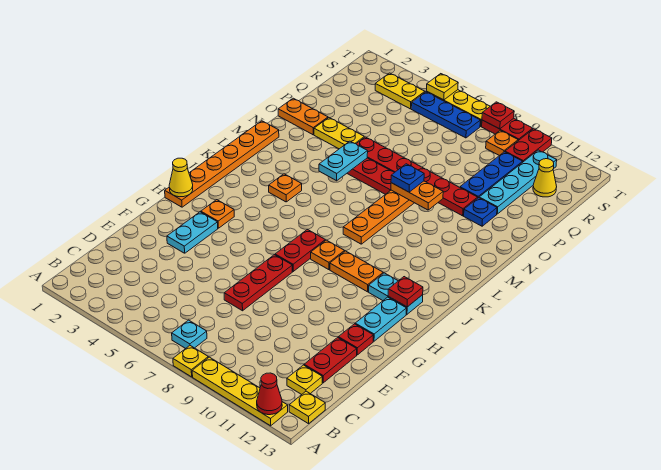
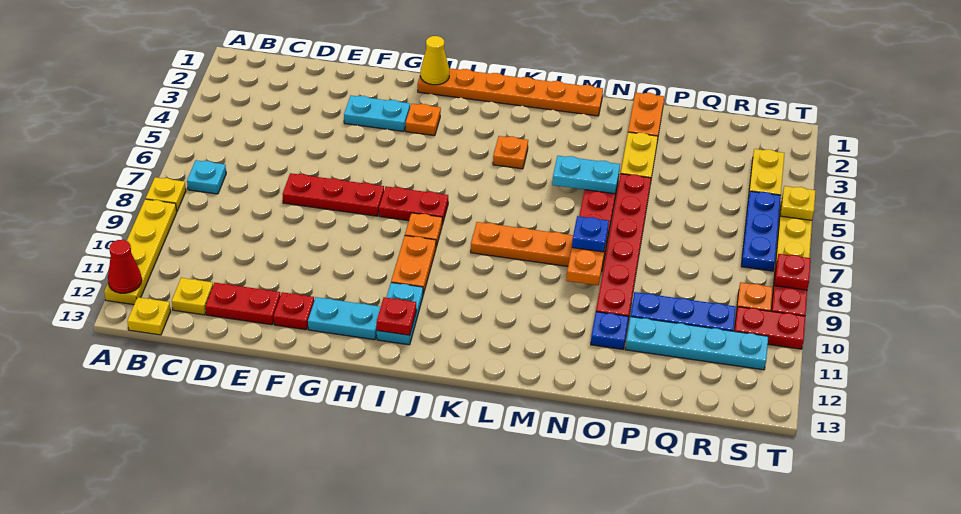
yellow cone R12 level 1 -> none

